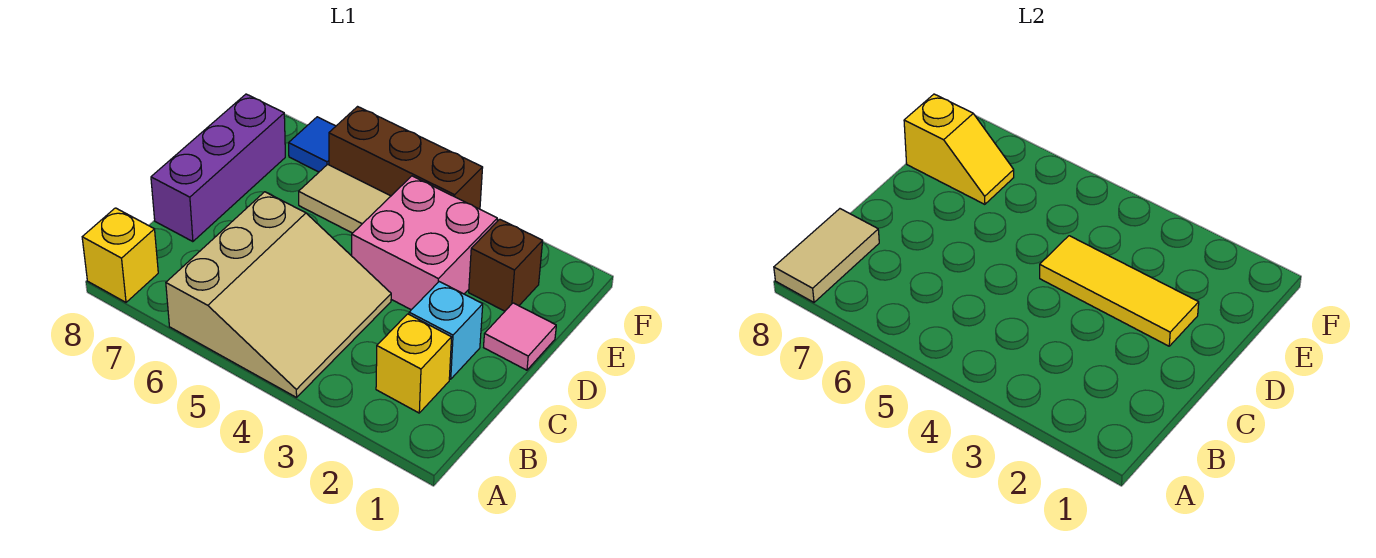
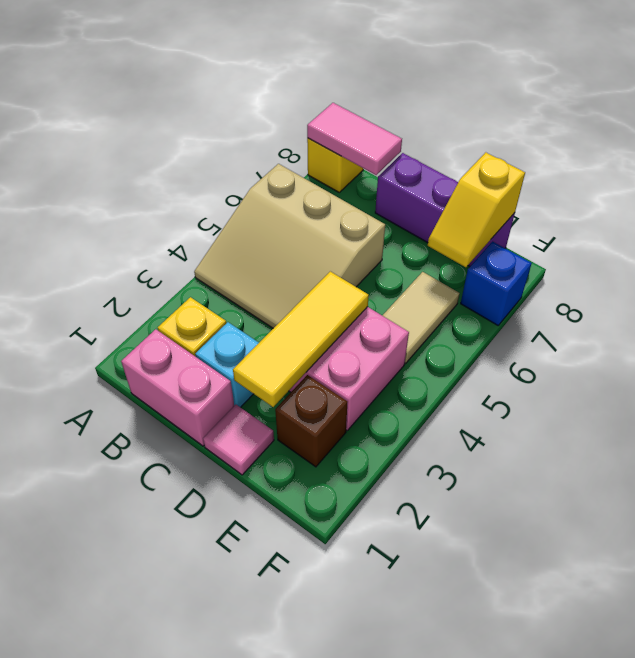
tan tile A8:B8 level 2 -> pink tile A8:B8 level 2
none -> pink brick B1:C1 level 1
brown brick F4:F6 level 1 -> none
blue tile F7 level 1 -> blue brick F7 level 1

